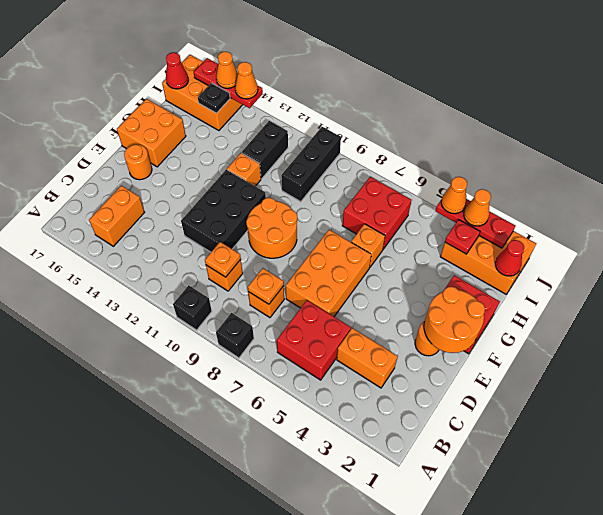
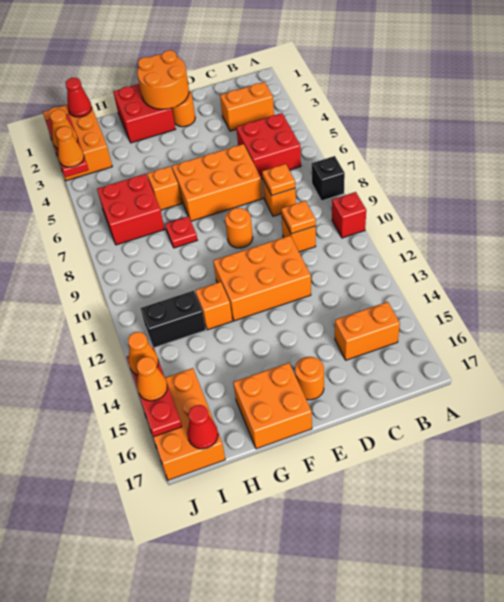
black brick A10 level 1 -> red brick A10 level 1
orange brick C3:C4 level 1 -> orange brick B3:C3 level 1
black brick D11:F12 level 1 -> orange brick D11:F12 level 1
orange round brick E9:F10 level 1 -> orange round brick E9 level 1
black brick H10:J10 level 1 -> none
red plate I3 level 2 -> red plate G8 level 1
black plate I15 level 2 -> none

